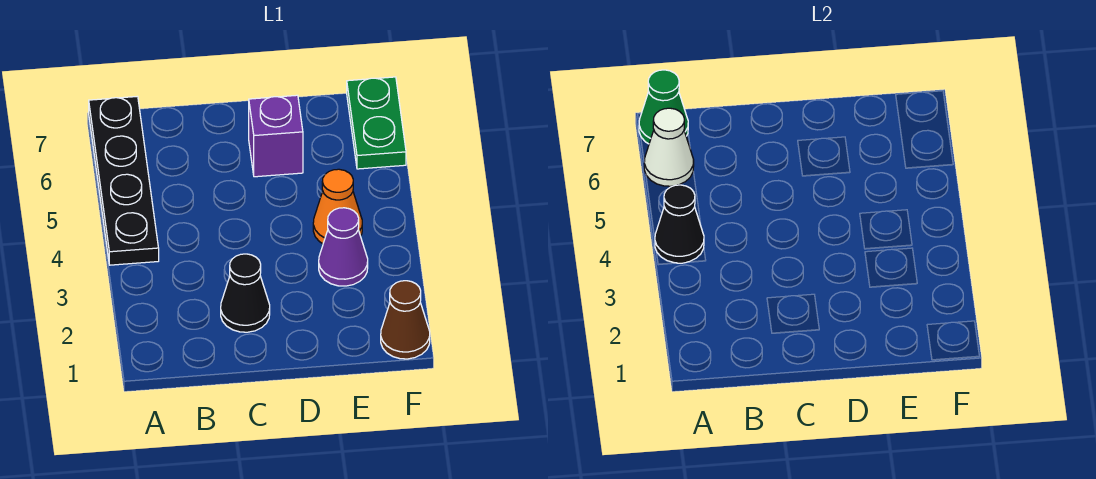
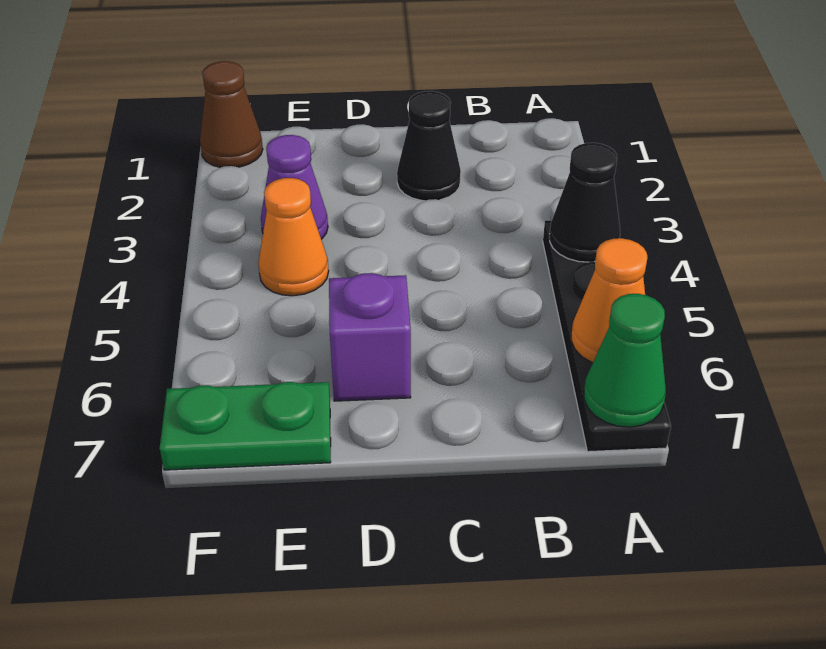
white cone A6 level 2 -> orange cone A6 level 2
green plate F6:F7 level 1 -> green plate E7:F7 level 1

